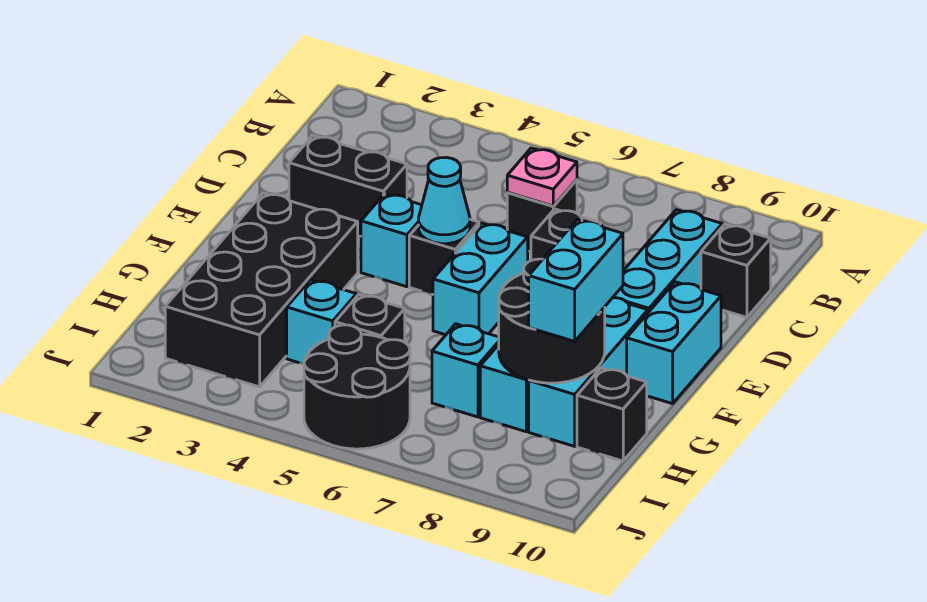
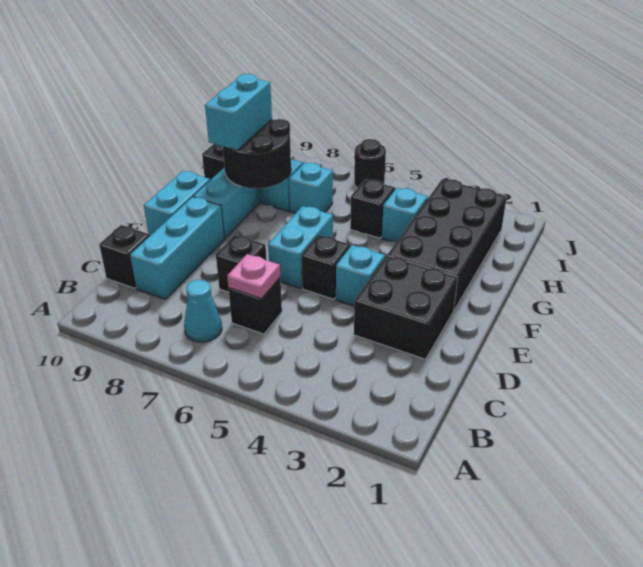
black brick D2:D3 level 1 -> black brick D2:E3 level 1
cyan cone E5 level 2 -> cyan cone B7 level 1
black round brick I5:J6 level 1 -> black round brick J6 level 1

